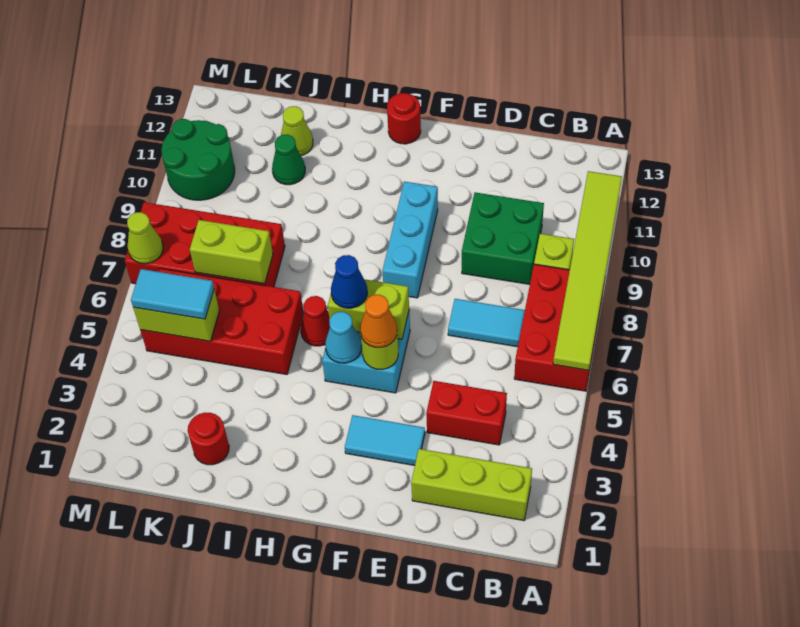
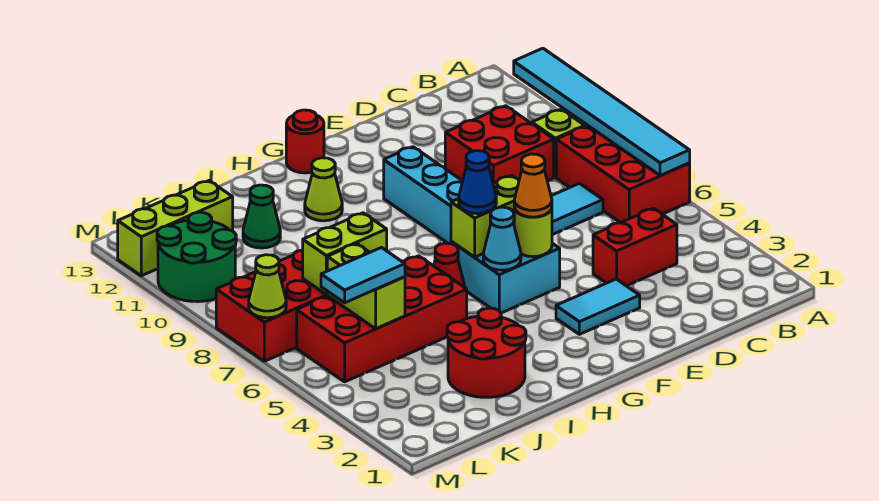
lime tile A6:A11 level 2 -> cyan tile A6:A11 level 2
lime brick B2:D2 level 1 -> lime brick K12:M12 level 1
green brick C9:D10 level 1 -> red brick C9:D10 level 1
red round brick J2 level 1 -> red round brick I2:J3 level 1
lime cone J12 level 1 -> lime cone H11 level 1
lime brick K5:L5 level 2 -> lime brick K5:K6 level 2

